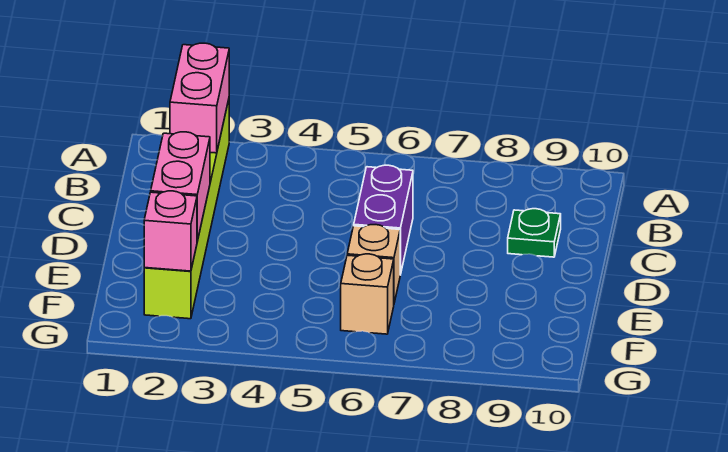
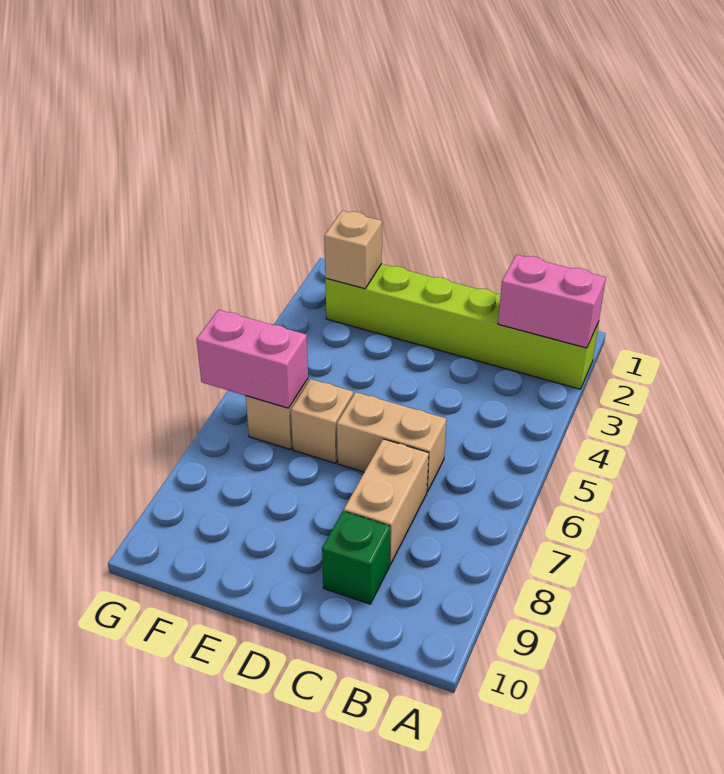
purple brick C6:D6 level 1 -> tan brick C6:D6 level 1
none -> tan brick C7:C8 level 1
green plate C9 level 1 -> green brick C9 level 1
pink brick D2:E2 level 2 -> pink brick F6:G6 level 2
pink brick F2 level 2 -> tan brick F2 level 2

